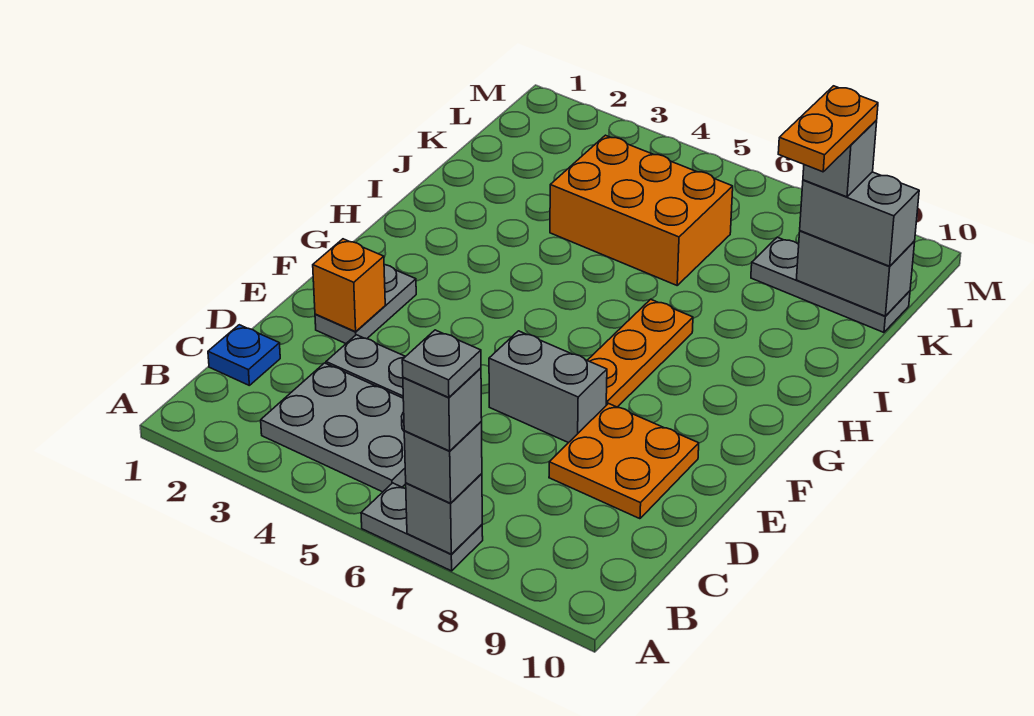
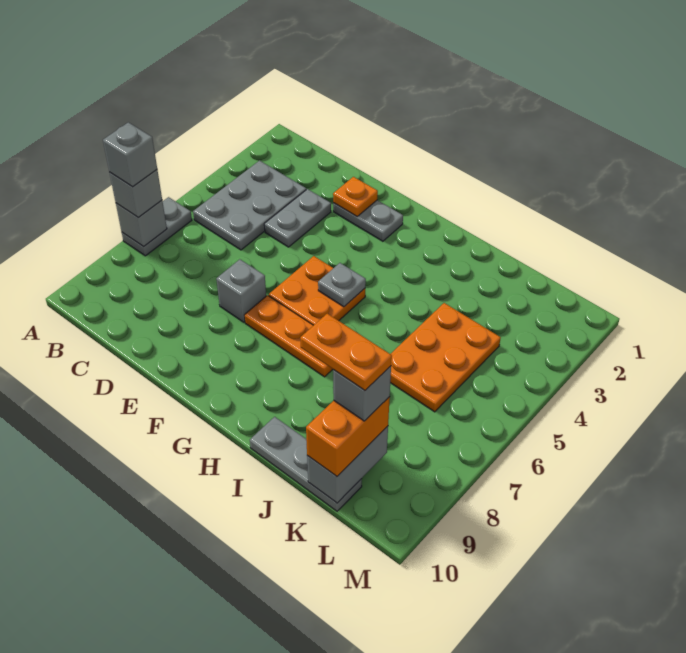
grey plate A7 level 5 -> grey plate G5 level 2
blue plate C1 level 1 -> none
orange plate D8:E9 level 1 -> orange plate F5:G6 level 1
orange brick E2 level 2 -> orange plate E2 level 2
grey brick E6:E7 level 1 -> grey brick E7 level 1
orange brick J4:K6 level 1 -> orange plate J4:K6 level 1
grey plate K8:K10 level 1 -> grey plate I10:K10 level 1
grey brick K9:K10 level 3 -> orange brick K9:K10 level 3

